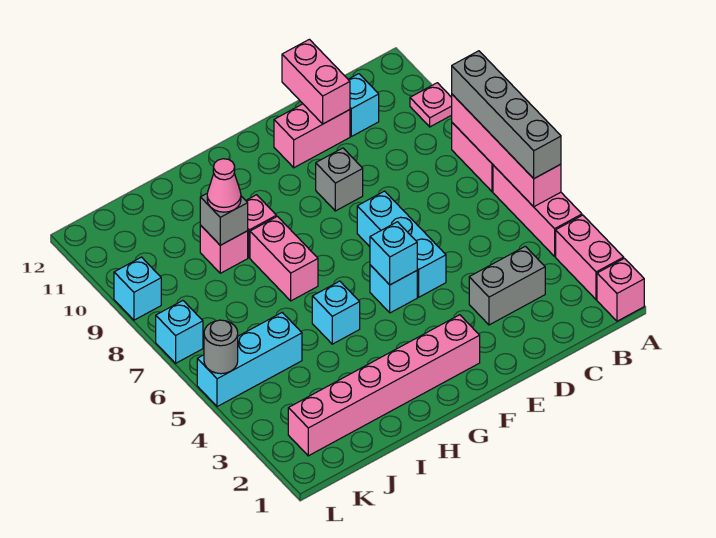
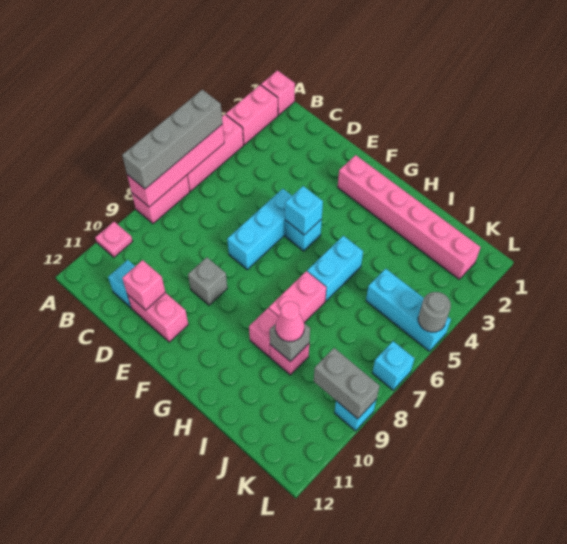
grey brick C3:D3 level 1 -> grey brick K9:L9 level 2
pink brick D11:D12 level 2 -> pink brick D11 level 2
cyan brick H5 level 1 -> cyan brick H5:H6 level 1

